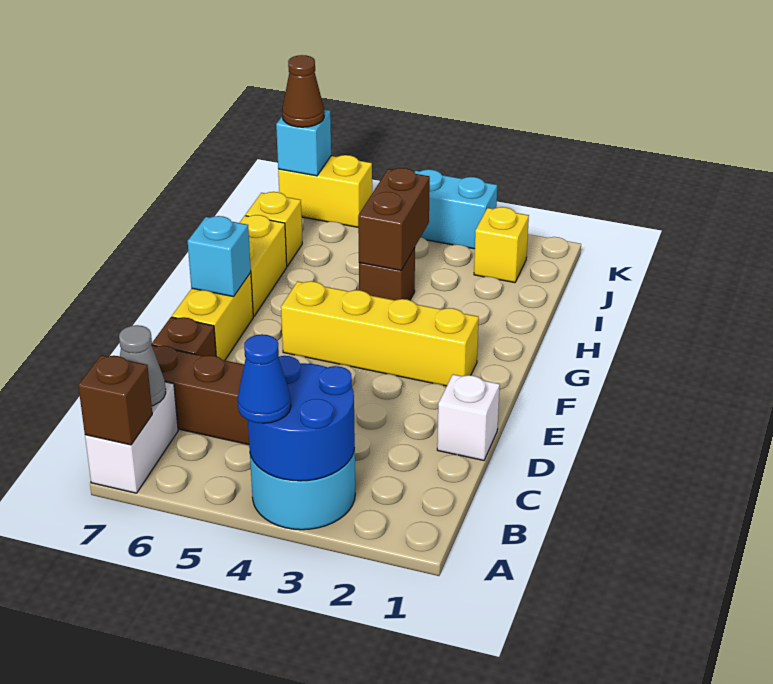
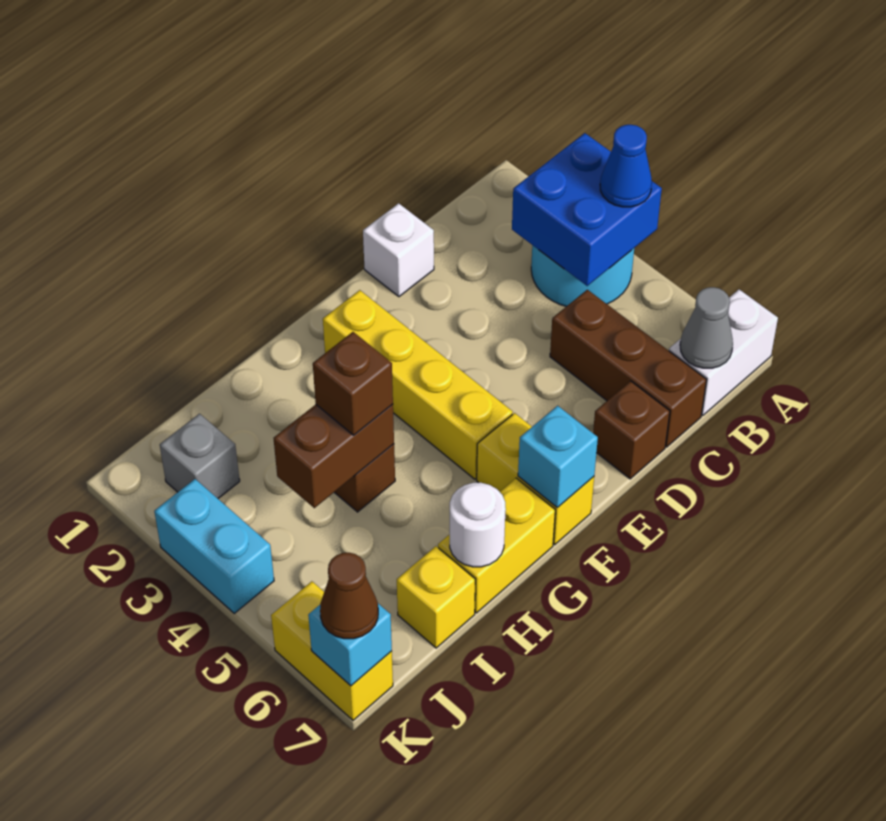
blue round brick A3:B4 level 2 -> blue brick A3:B4 level 2
brown brick A7 level 2 -> brown brick H4 level 3
yellow brick E7:F7 level 1 -> yellow brick F6:F7 level 1
none -> white round brick H7 level 2
yellow brick J2 level 1 -> grey brick J2 level 1

